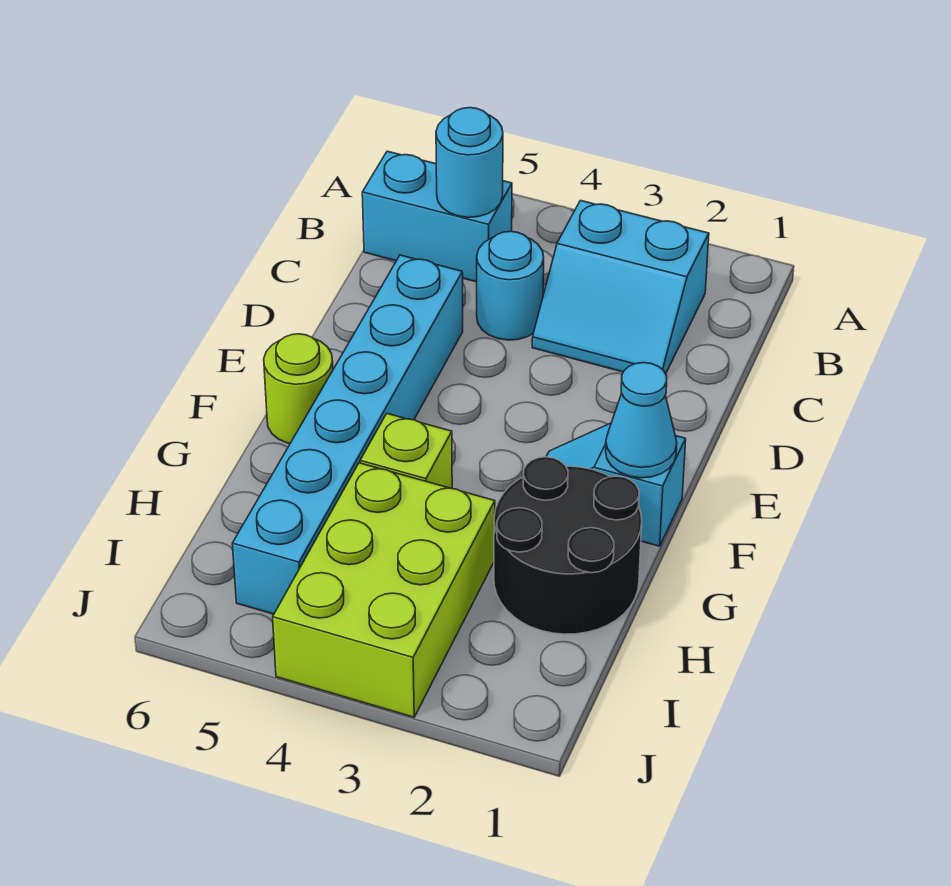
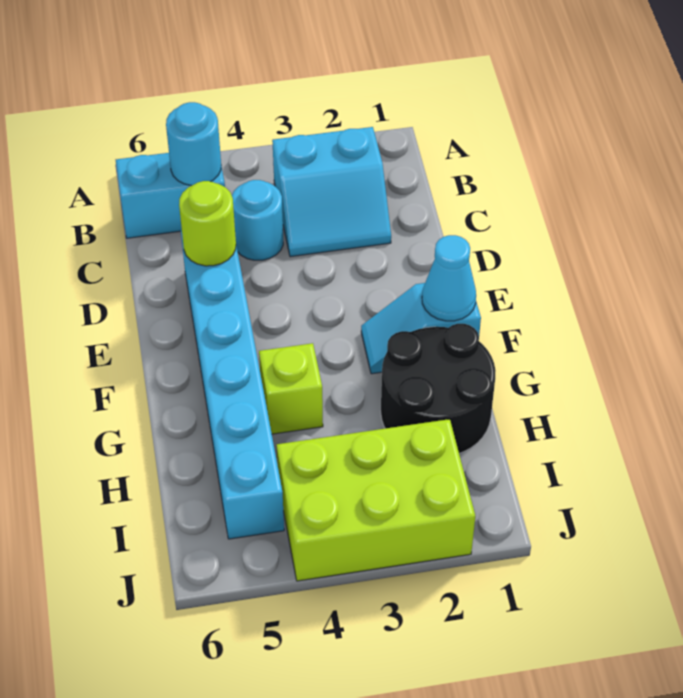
lime round brick F6 level 1 -> lime round brick D5 level 2
lime brick H3:J4 level 1 -> lime brick I2:J4 level 1

